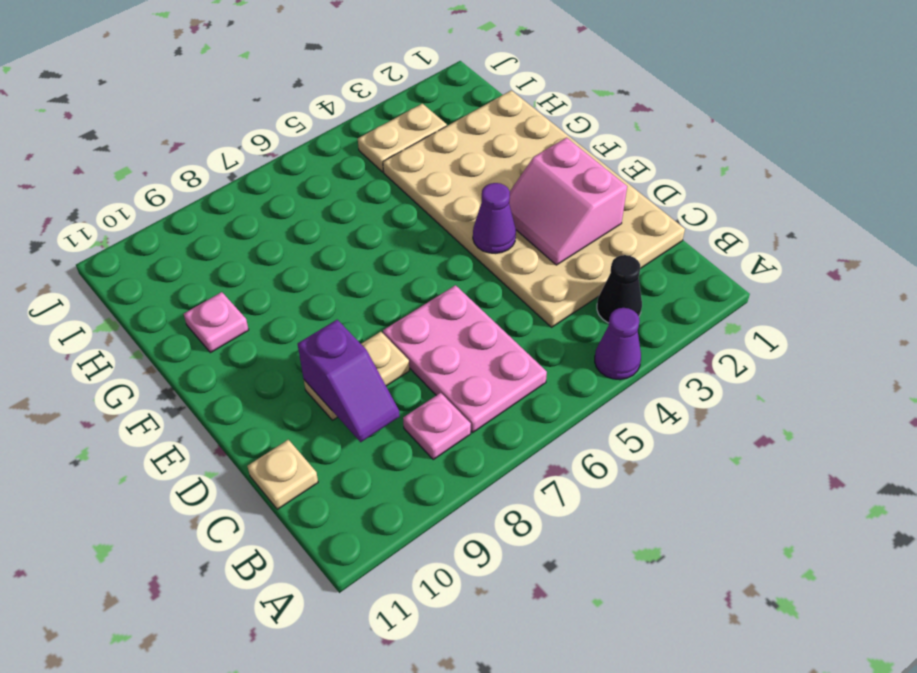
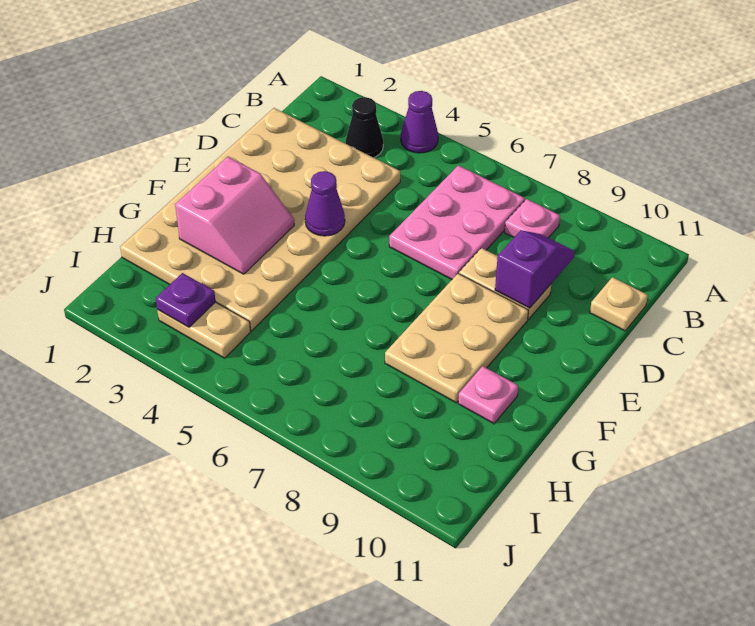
pink slope D2:E3 level 2 top 2 -> pink slope F2:G3 level 2 top 2
none -> tan plate E8:G9 level 1
none -> purple plate I3 level 2

